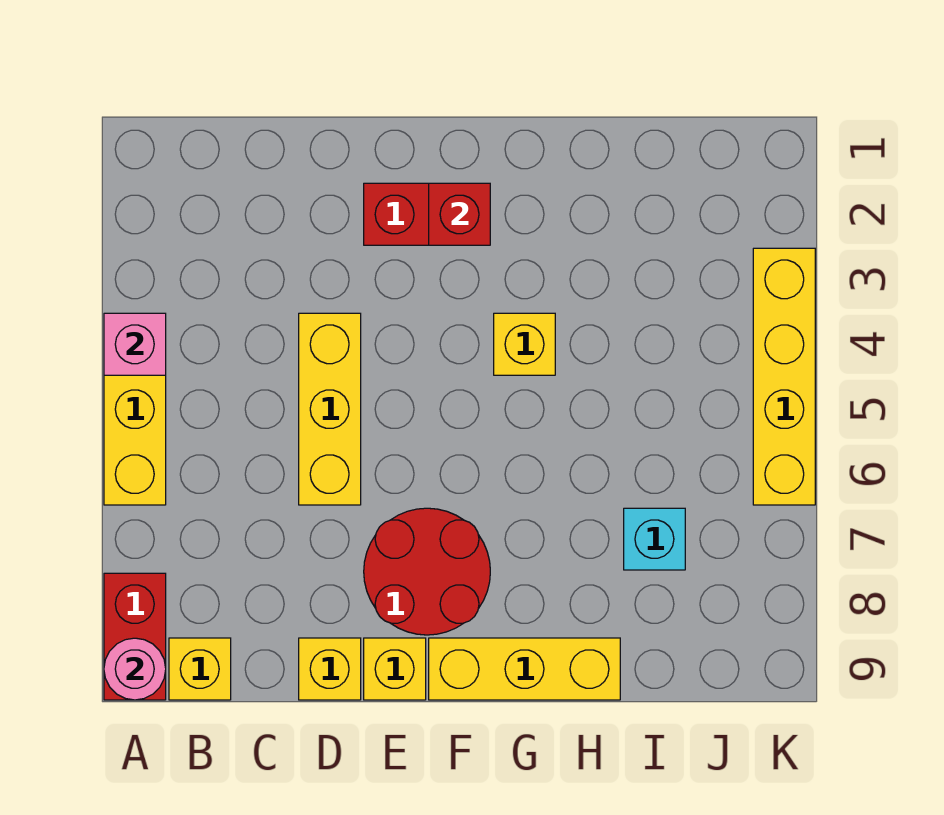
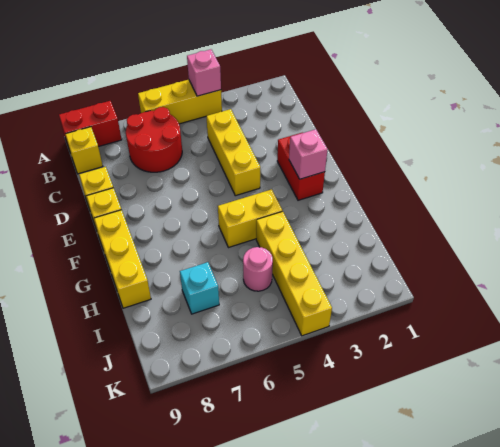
pink round brick A9 level 2 -> pink round brick I5 level 1
yellow brick D4:D6 level 1 -> yellow brick C4:E4 level 1
red round brick E7:F8 level 1 -> red round brick B6:C7 level 1
red brick F2 level 2 -> pink brick F2 level 2
yellow brick G4 level 1 -> yellow brick G4:G5 level 1
yellow brick K3:K6 level 1 -> yellow brick H4:K4 level 1

